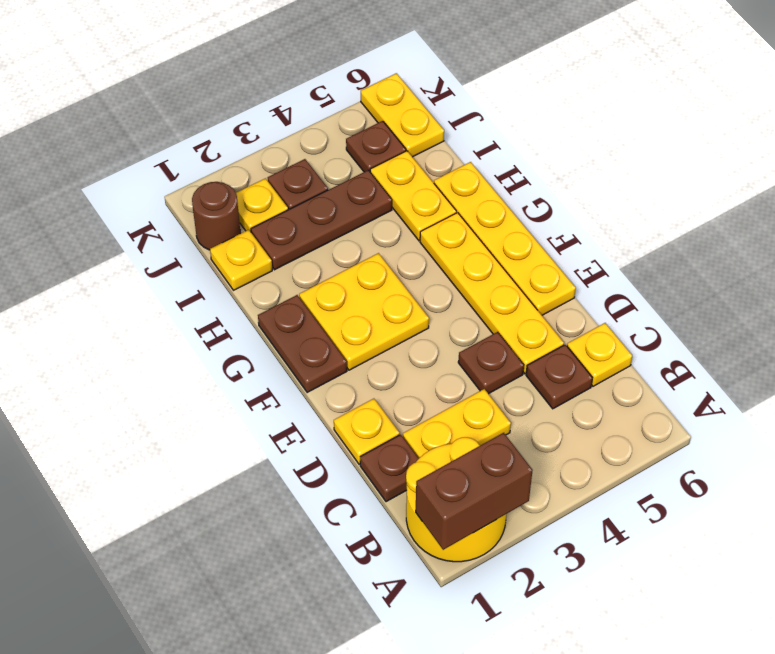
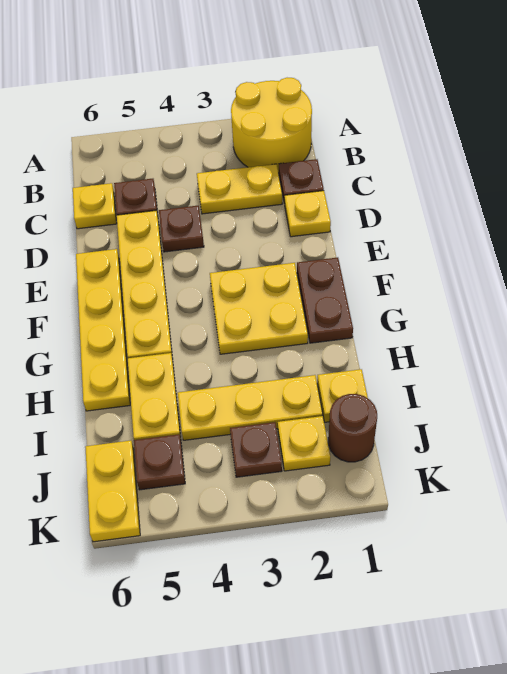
brown brick A1:A2 level 2 -> none
brown plate I2:I4 level 1 -> yellow plate I2:I4 level 1

